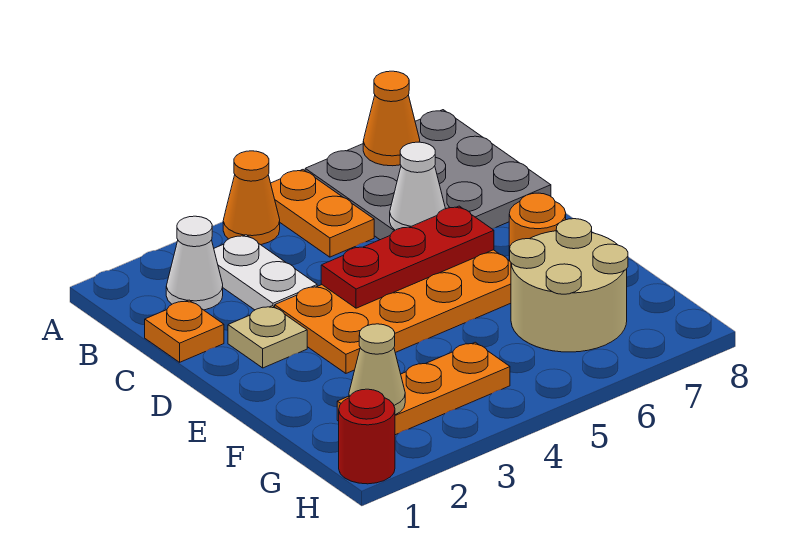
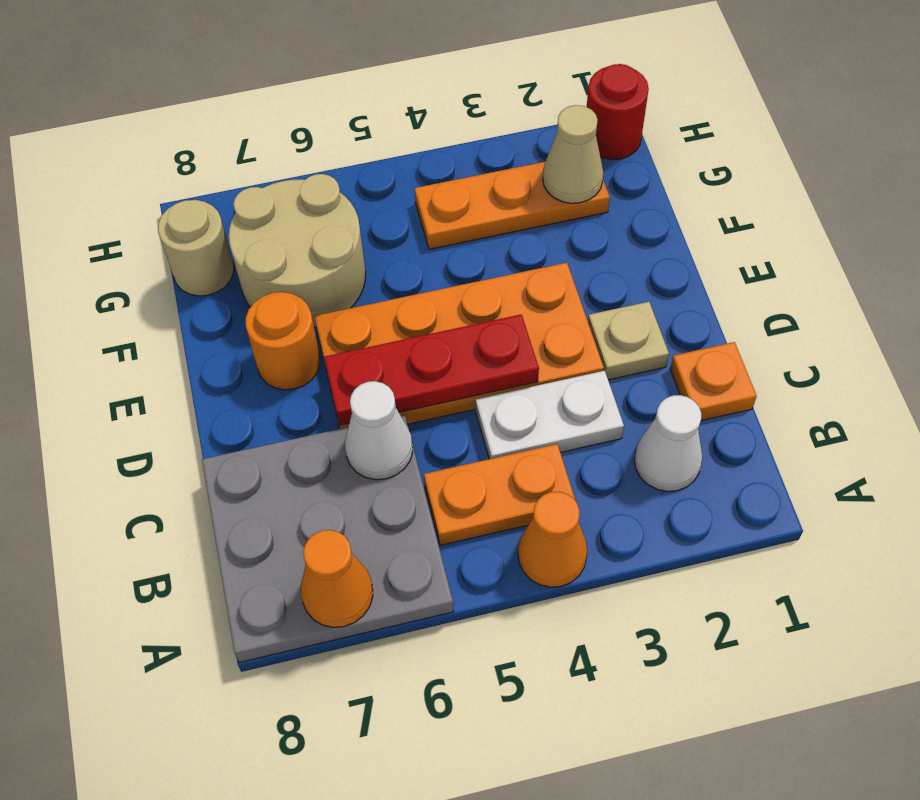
orange plate A5:B5 level 1 -> orange plate B4:B5 level 1
white plate B3:C3 level 1 -> white plate C3:C4 level 1
none -> tan round brick G8 level 1

